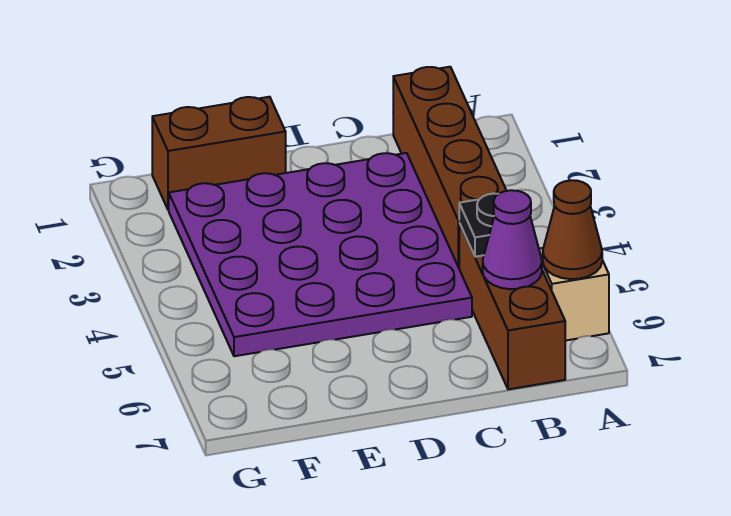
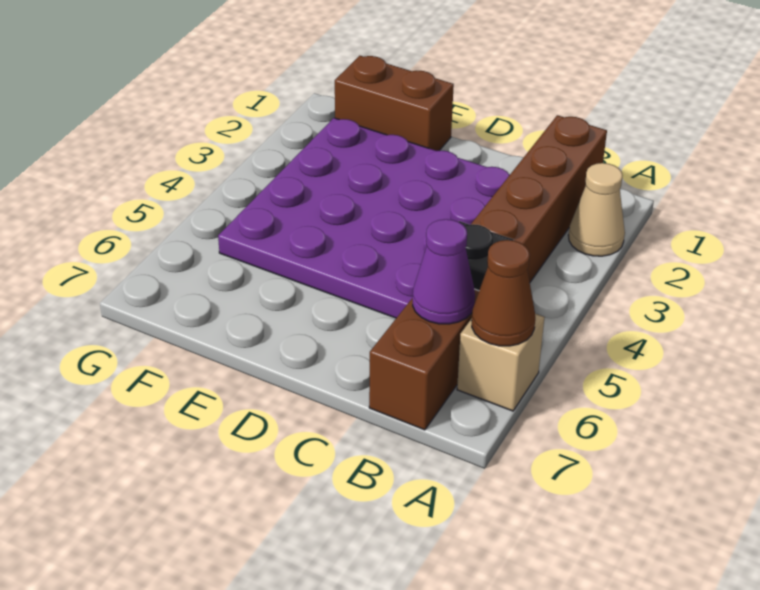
none -> tan cone A2 level 1

